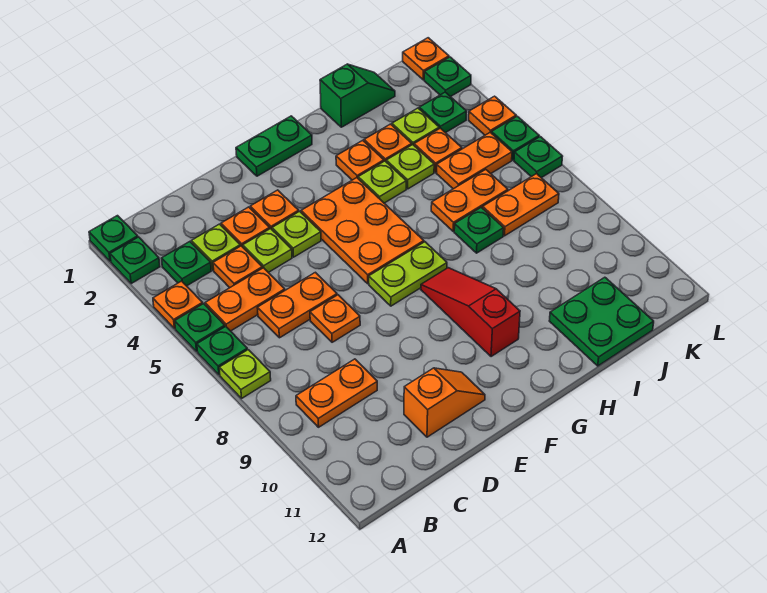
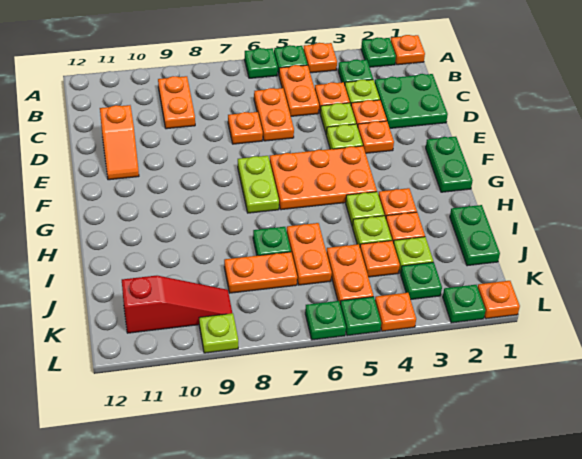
green plate A1 level 1 -> orange plate A1 level 1
lime plate A7 level 1 -> lime plate L9 level 1
red slope G8:G10 level 1 top 10 -> red slope K9:K11 level 1 top 11
green slope I1:J1 level 1 top I -> green plate I1:J1 level 1
green plate I11:J12 level 1 -> green plate C1:D2 level 1
orange plate J7:K7 level 1 -> orange plate J7:J8 level 1

